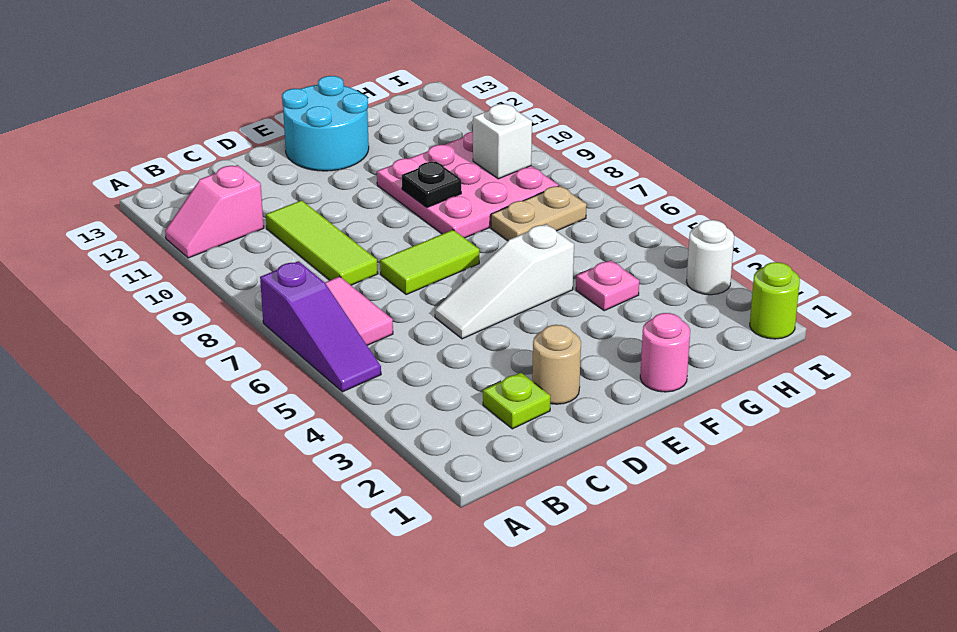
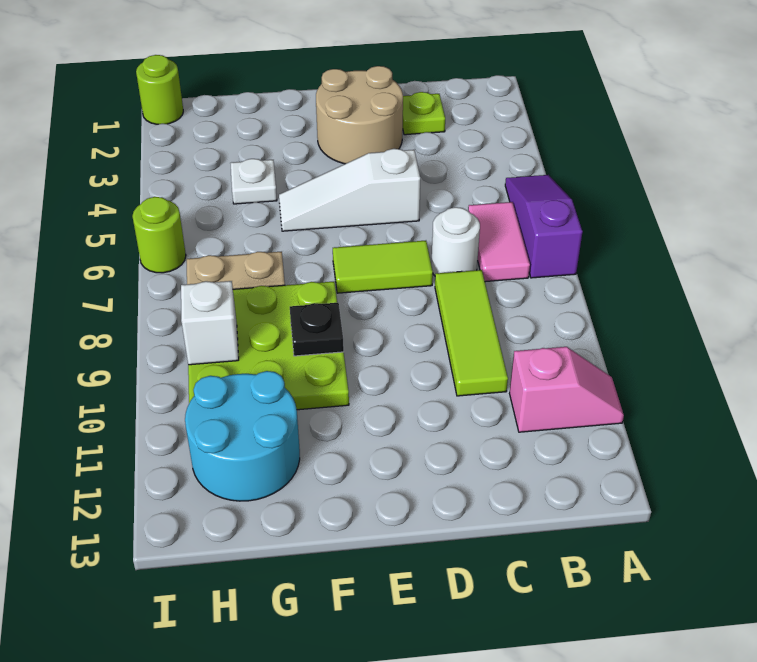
tan round brick D2 level 1 -> tan round brick D2:E3 level 1
white slope D5:F5 level 1 top F -> white slope D5:F5 level 1 top D
cyan round brick E12:F13 level 1 -> cyan round brick G11:H12 level 1
pink round brick F1 level 1 -> none
pink plate F8:H10 level 1 -> lime plate F8:H10 level 1
pink plate G4 level 1 -> white plate G4 level 1
white round brick I3 level 1 -> white round brick C7 level 1
none -> lime round brick I6 level 1

